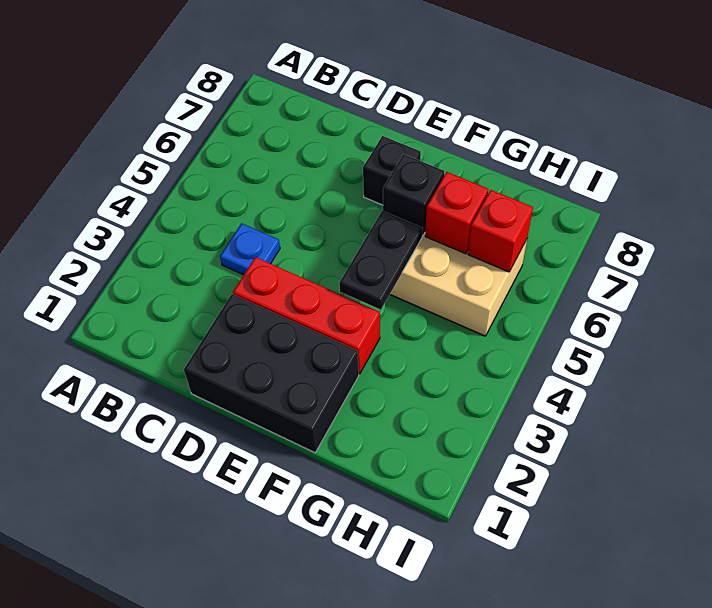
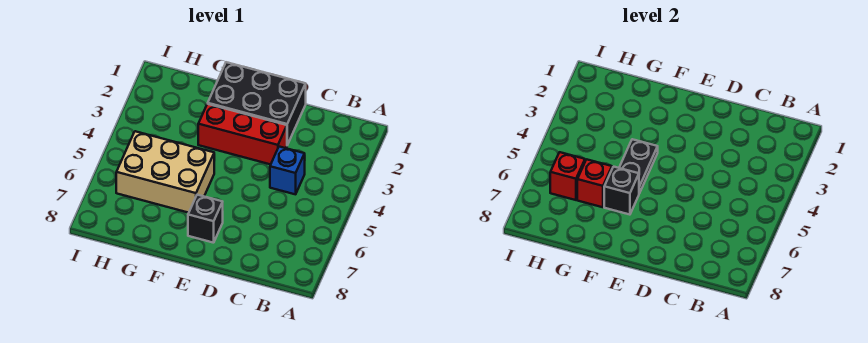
blue plate C4 level 1 -> blue brick C4 level 1

